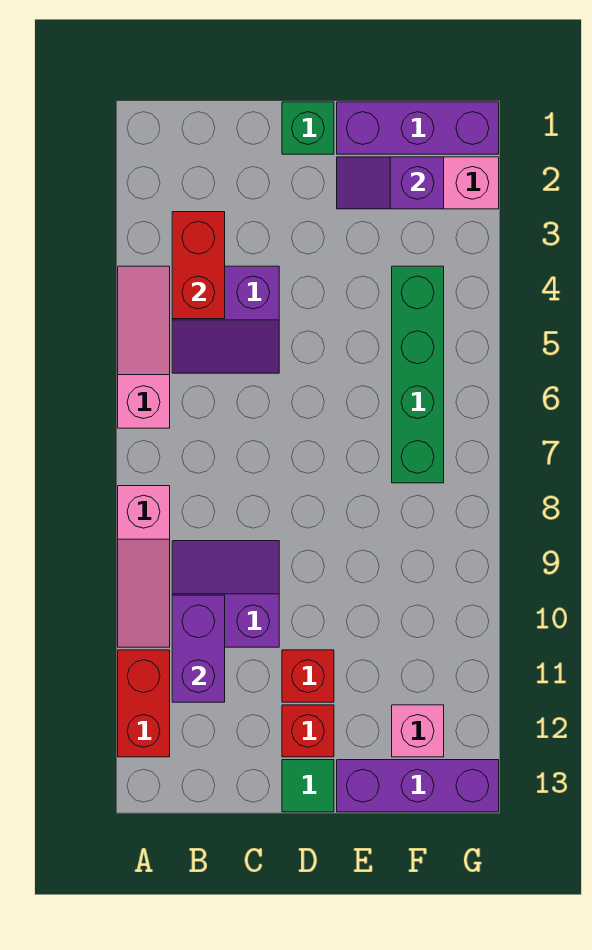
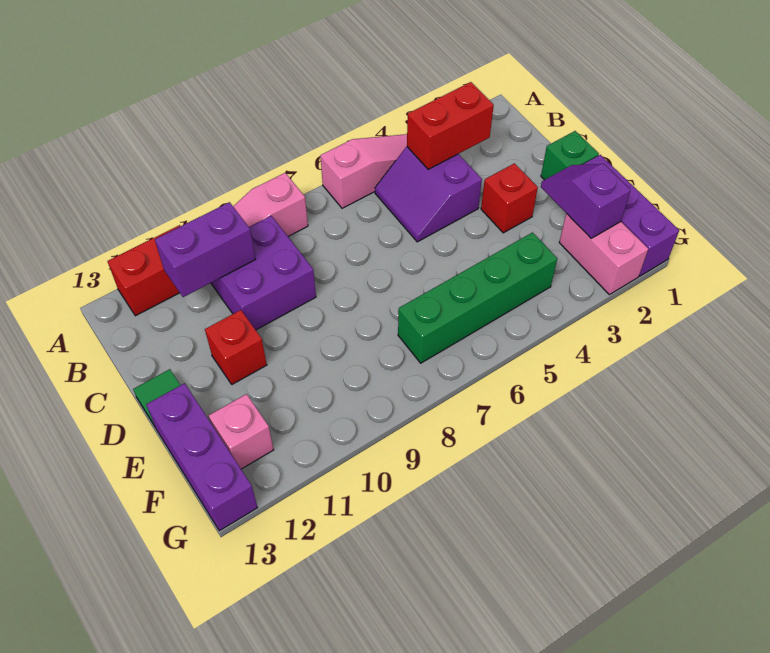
purple slope B9:C10 level 1 top 10 -> purple brick B9:C10 level 1
red brick D12 level 1 -> red brick D3 level 1

